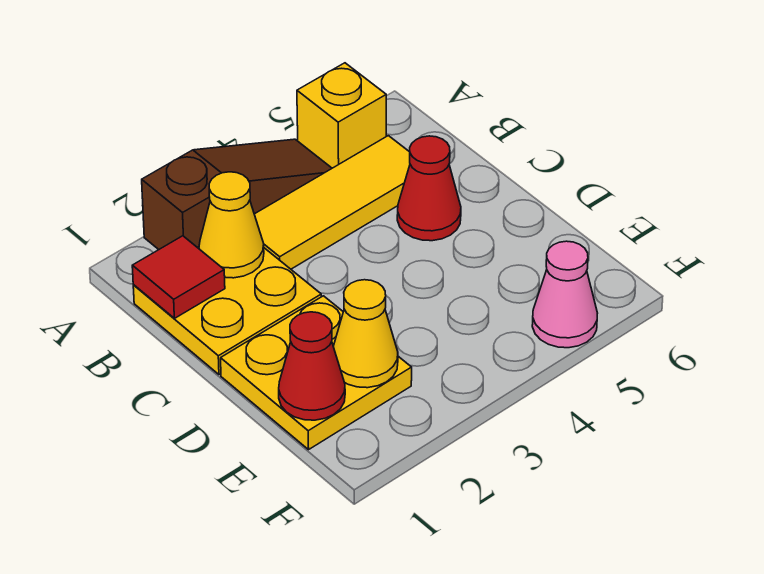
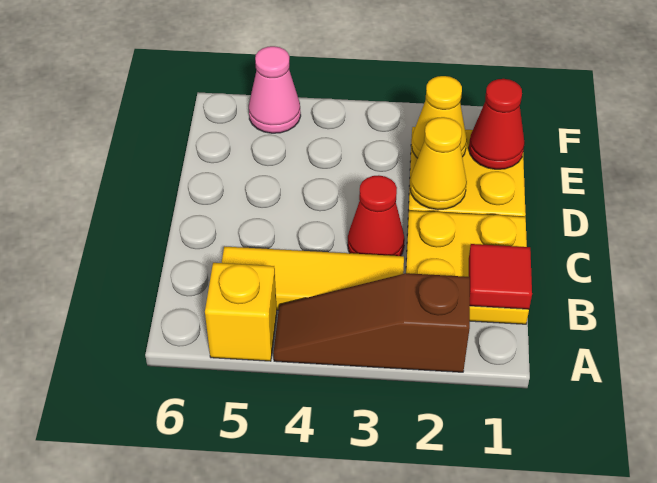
yellow cone B2 level 2 -> yellow cone D2 level 2
red cone C5 level 1 -> red cone C3 level 1

